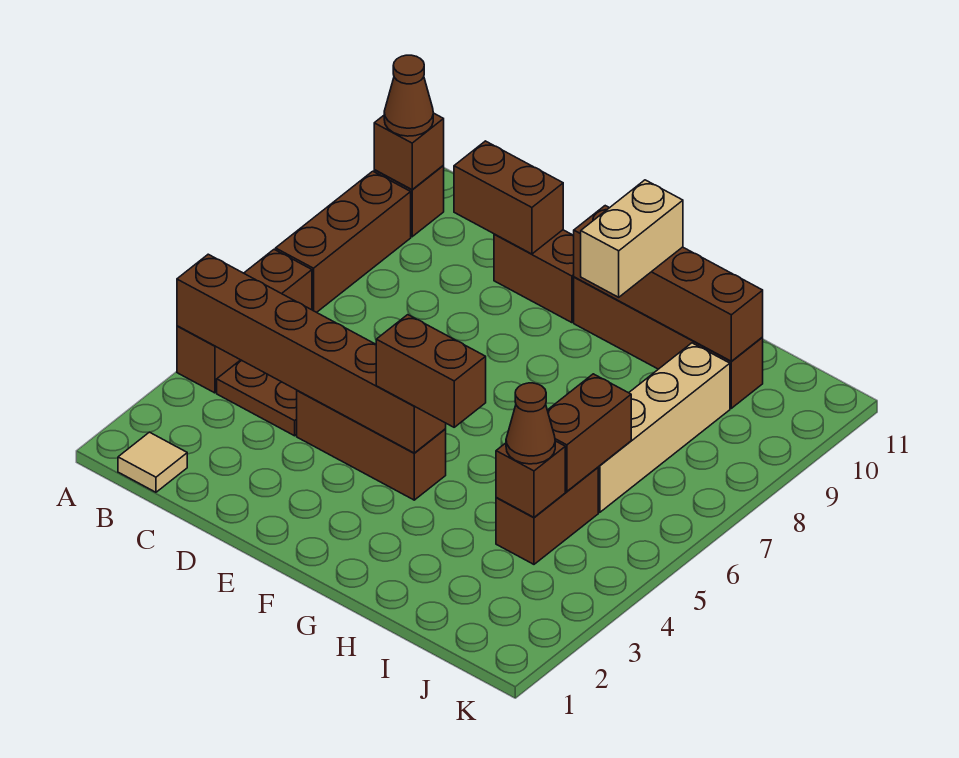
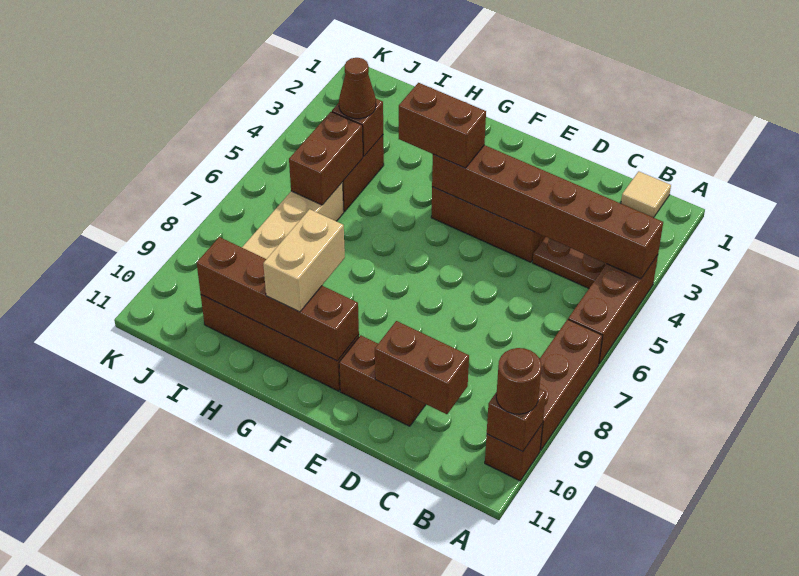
brown cone A10 level 3 -> brown round brick A10 level 3

